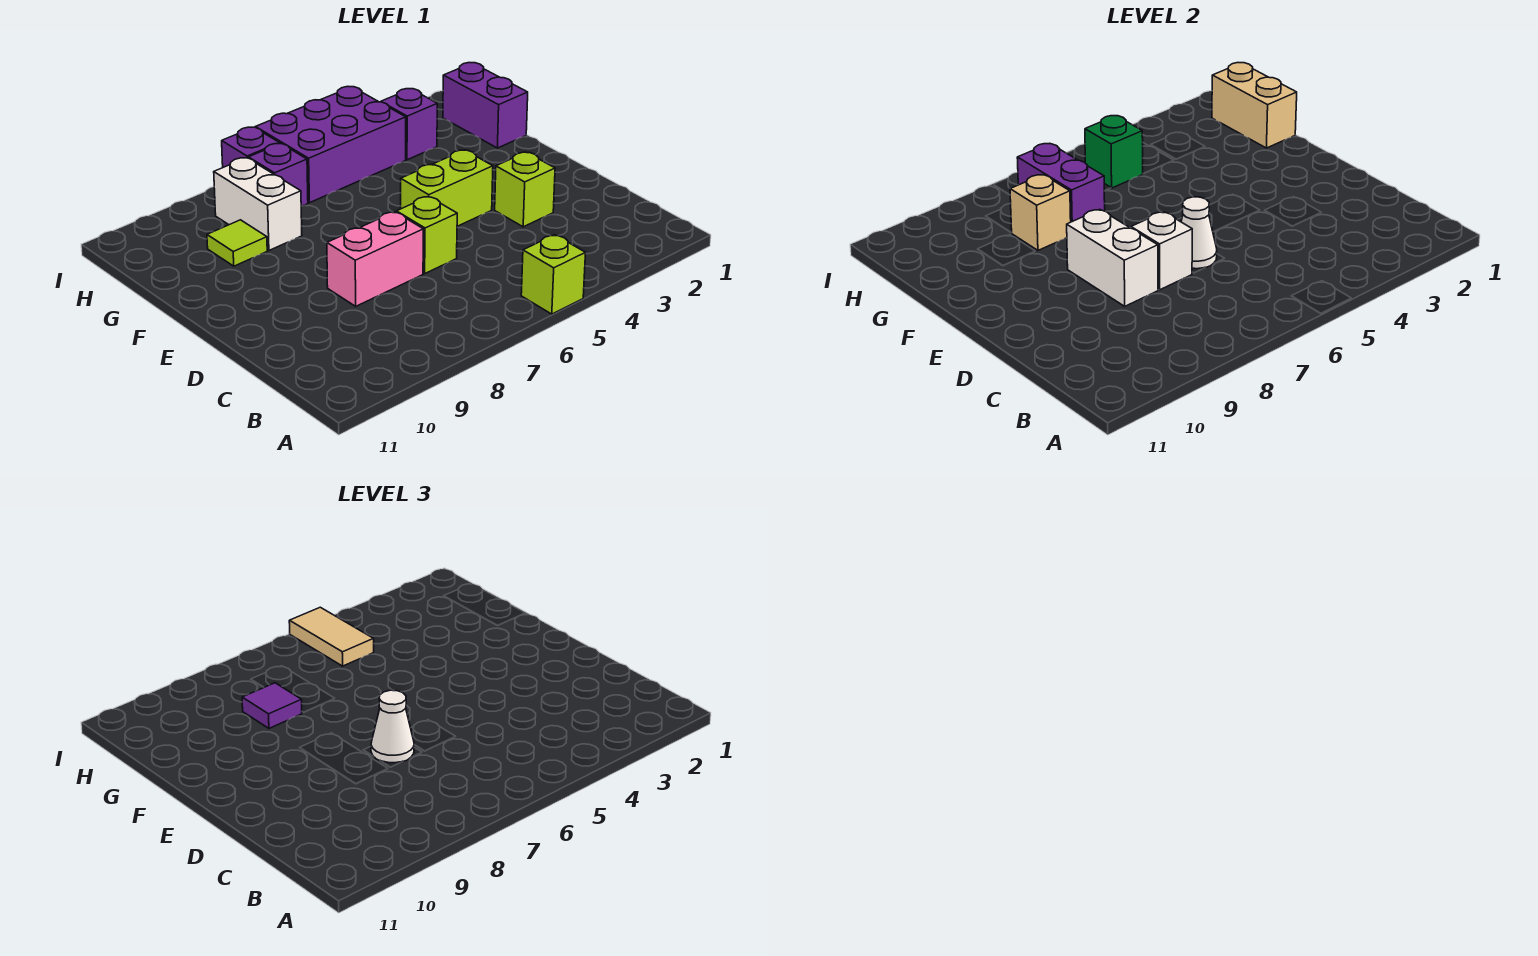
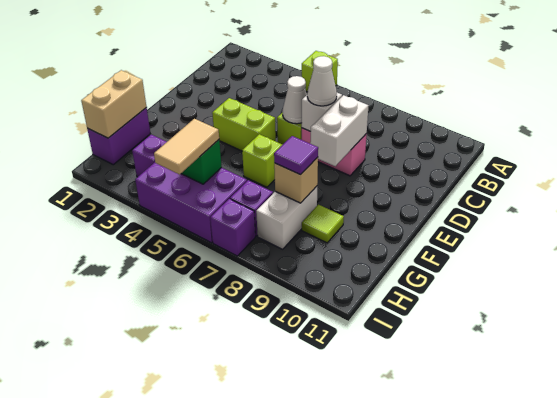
lime brick D3 level 1 -> lime brick F6 level 1
purple brick G7:H7 level 2 -> none

